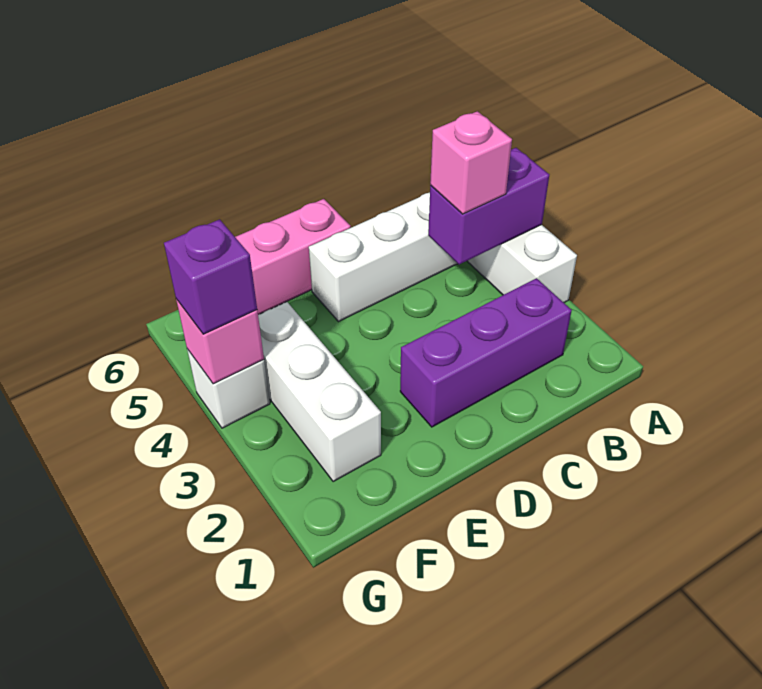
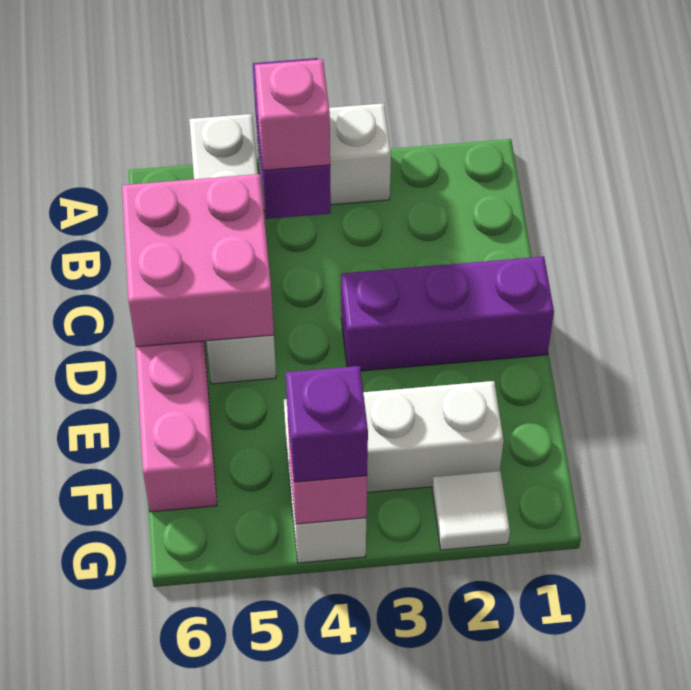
purple brick B2:D2 level 1 -> purple brick D1:D3 level 1
none -> pink brick C5:D6 level 2
none -> white tile G2 level 1

